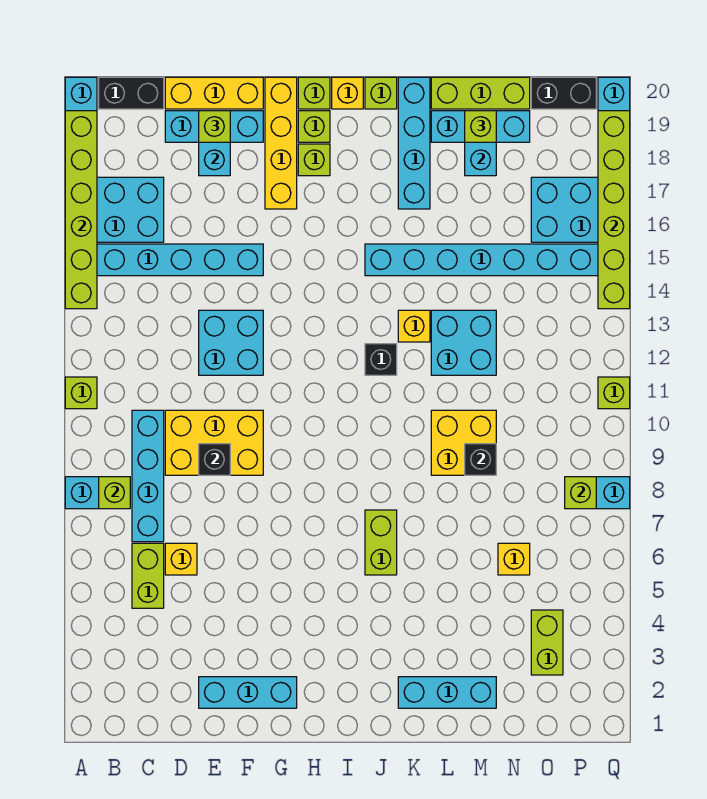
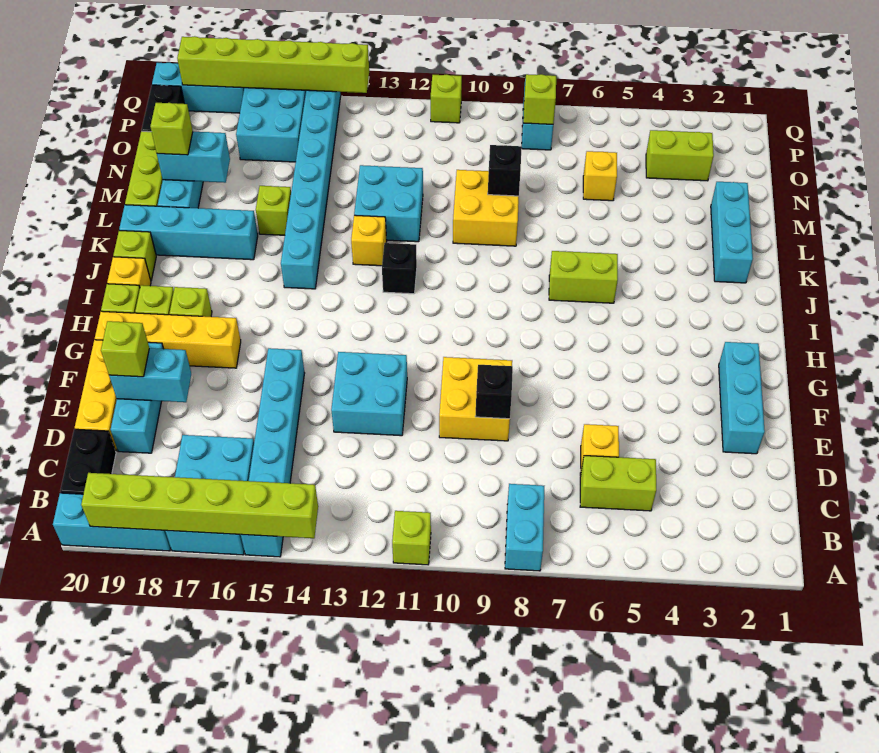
lime brick B8 level 2 -> lime brick L16 level 1
cyan brick C7:C10 level 1 -> none
yellow brick D9:F10 level 1 -> yellow brick E9:F10 level 1

